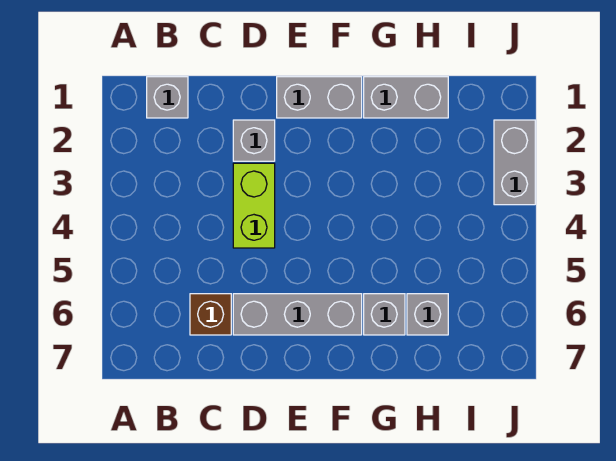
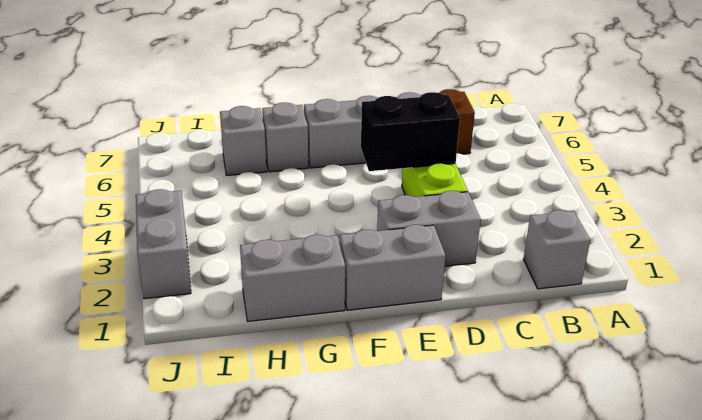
grey brick D2 level 1 -> grey brick D2:E2 level 1
none -> black brick D4:E4 level 2

